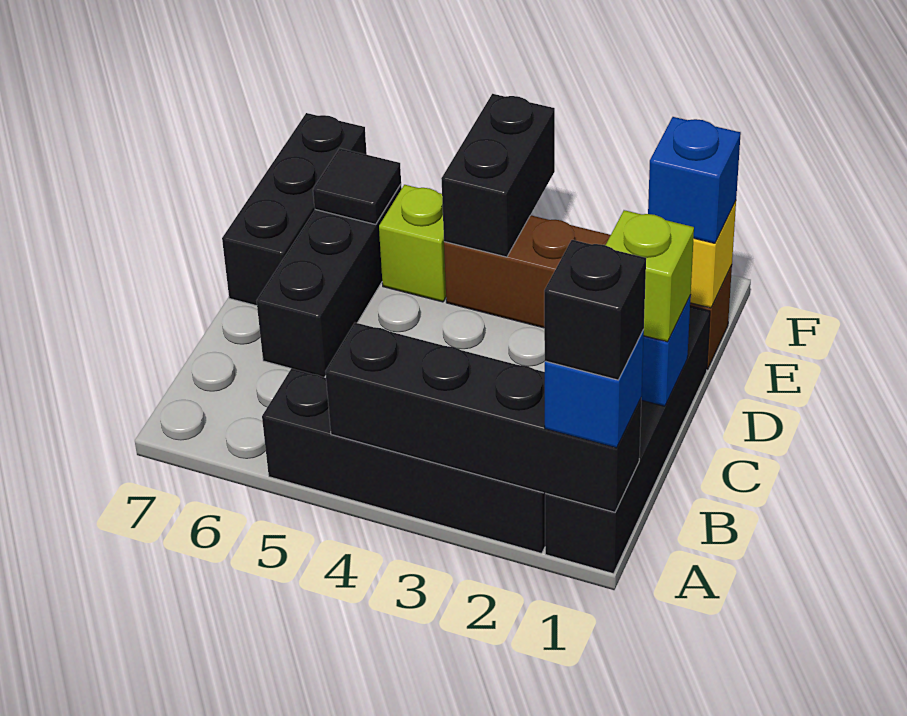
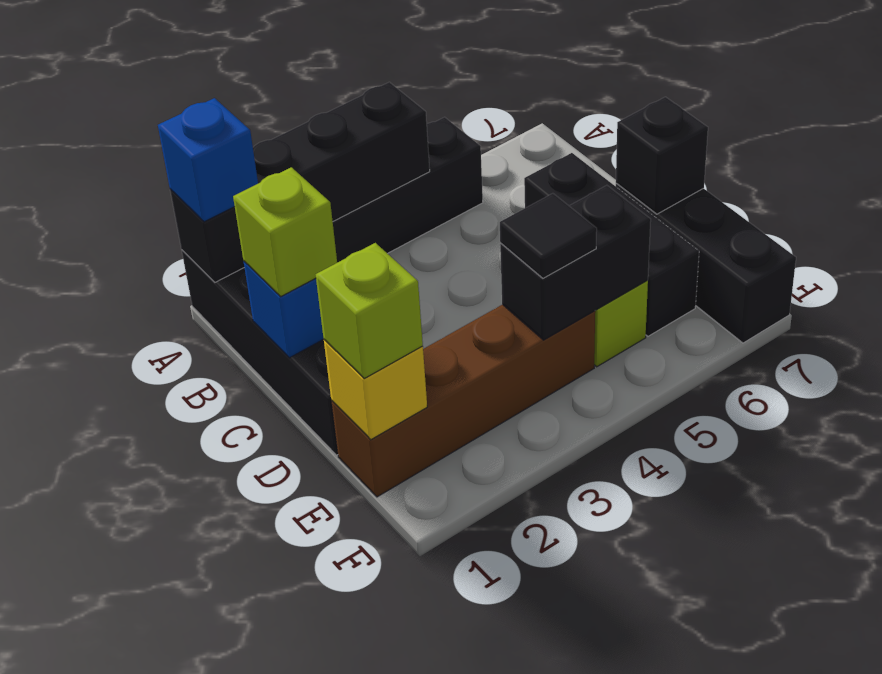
black brick A1 level 4 -> black brick D7 level 2
blue brick E1 level 3 -> lime brick E1 level 3
black brick E4:F4 level 2 -> black brick E4:E5 level 2
black tile E6 level 2 -> black tile E4 level 3

